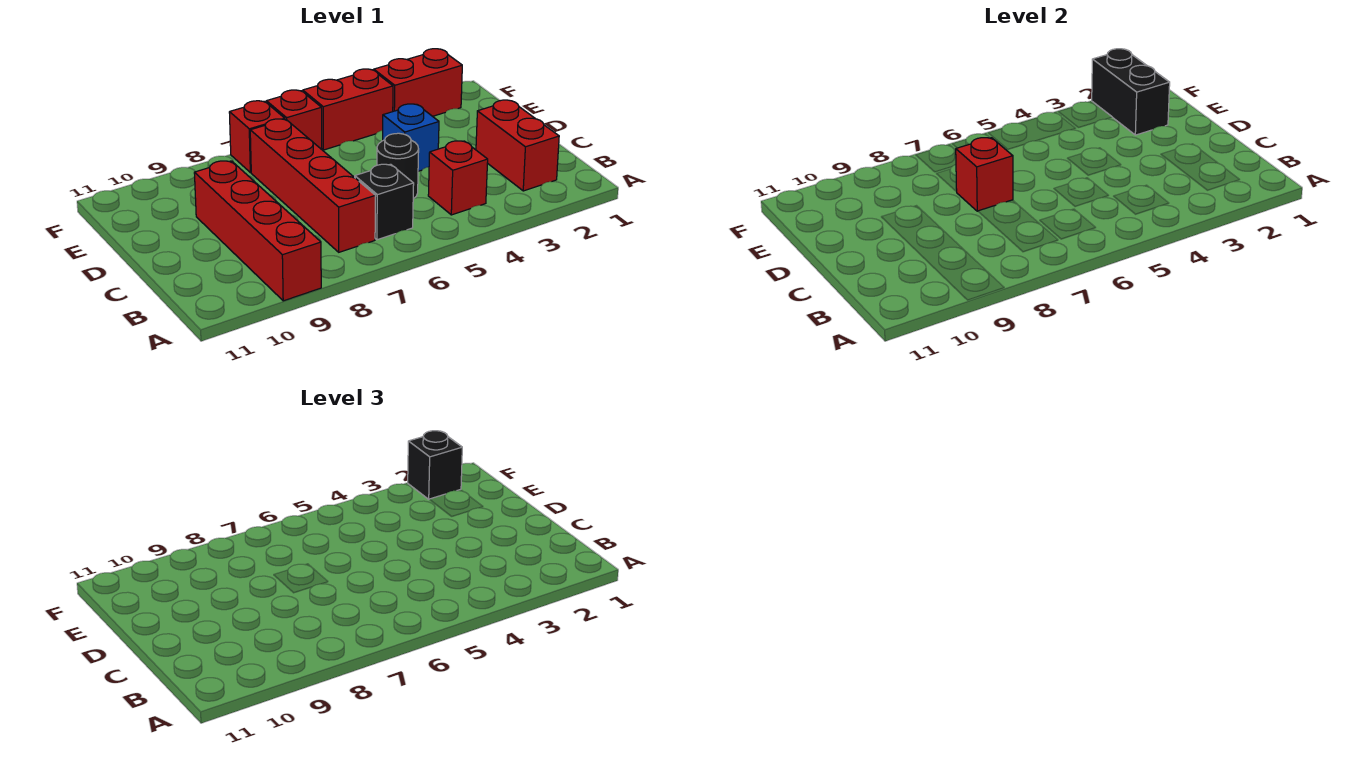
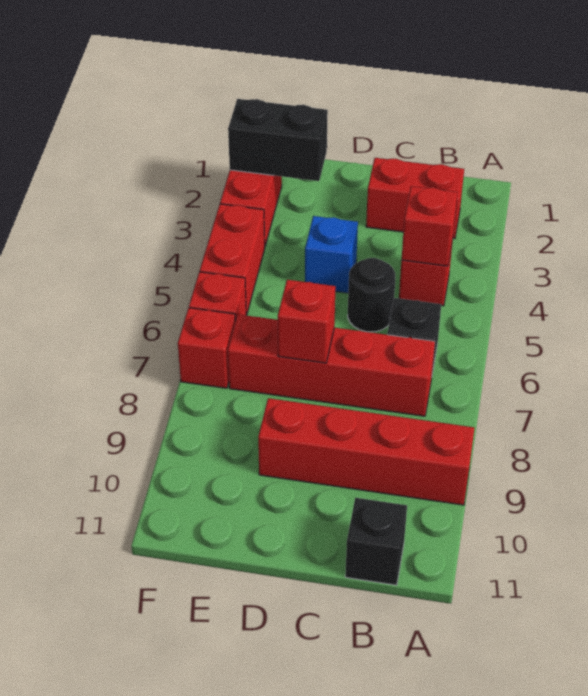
none -> red brick B4 level 2
black brick F2 level 3 -> black brick B11 level 1

